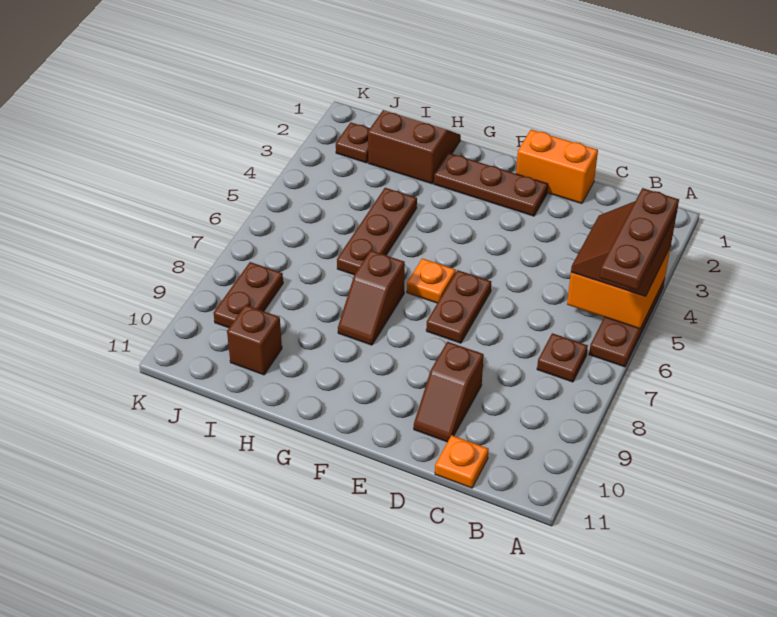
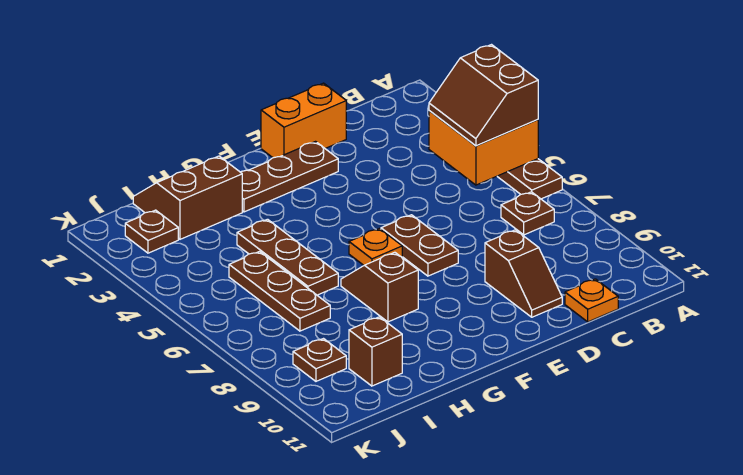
brown plate A4:A6 level 4 -> brown plate I5:I7 level 1
brown slope G7:G8 level 1 top 7 -> brown slope G7:G8 level 1 top 8
brown plate J8:J9 level 1 -> brown plate J9 level 1

